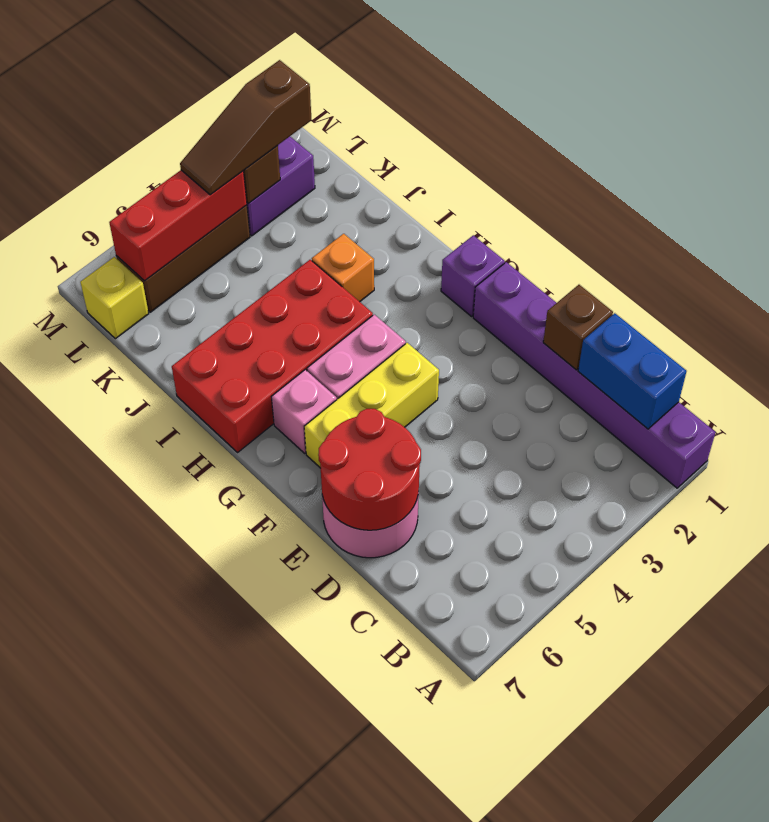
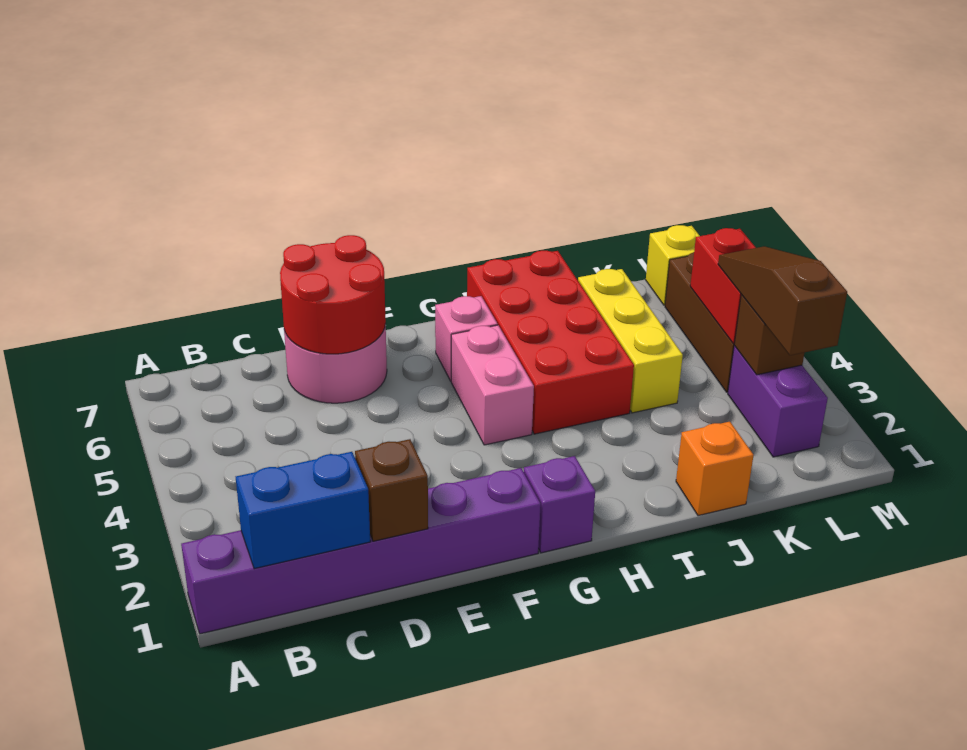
yellow brick F4:F6 level 1 -> yellow brick J4:J6 level 1
orange brick I3 level 1 -> orange brick J1 level 1
red brick L4:L6 level 2 -> red brick L4:L5 level 2

